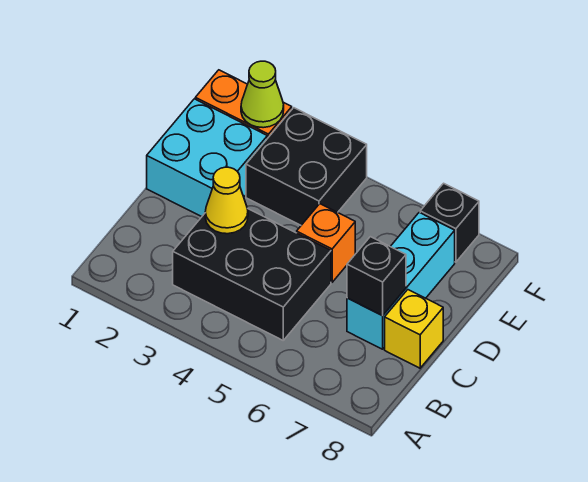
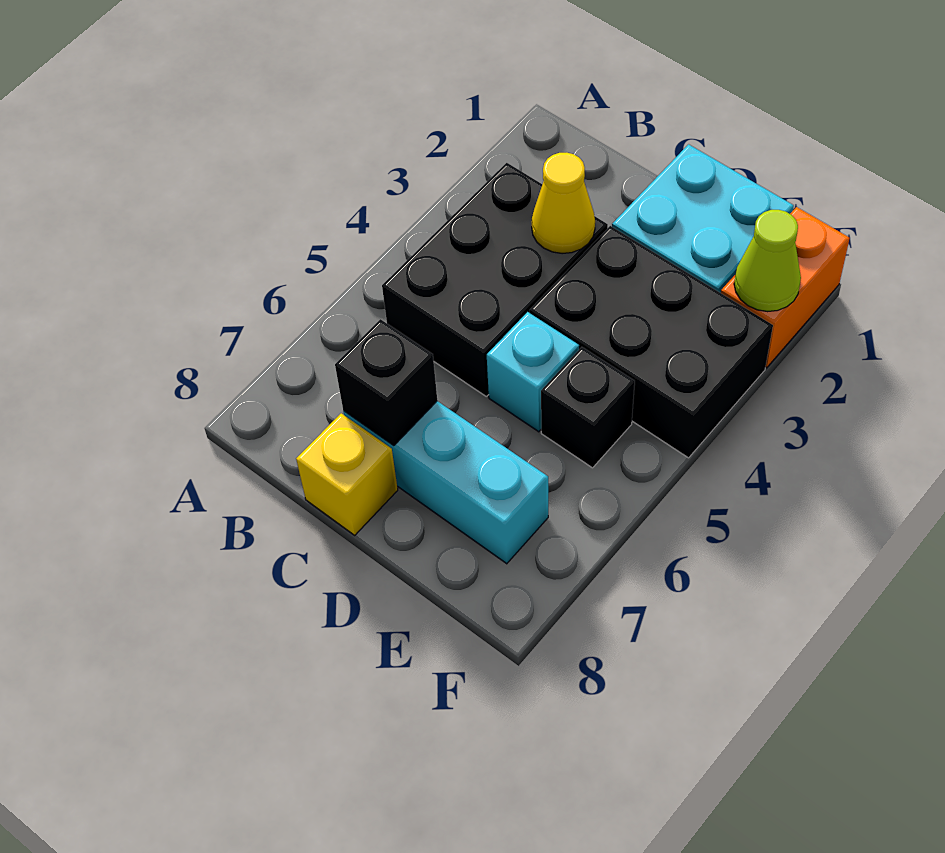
orange brick D5 level 1 -> cyan brick D5 level 1
black brick E3:F4 level 1 -> black brick D3:F4 level 1
black brick F7 level 1 -> black brick E5 level 1

